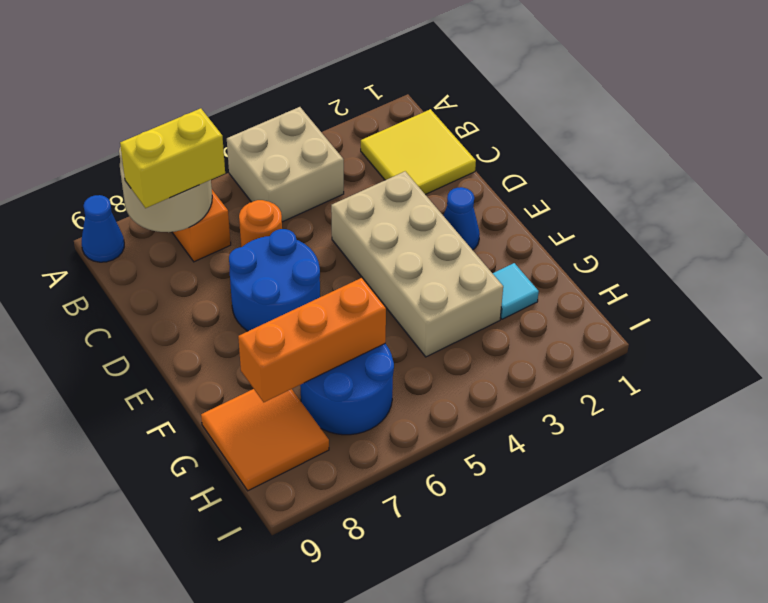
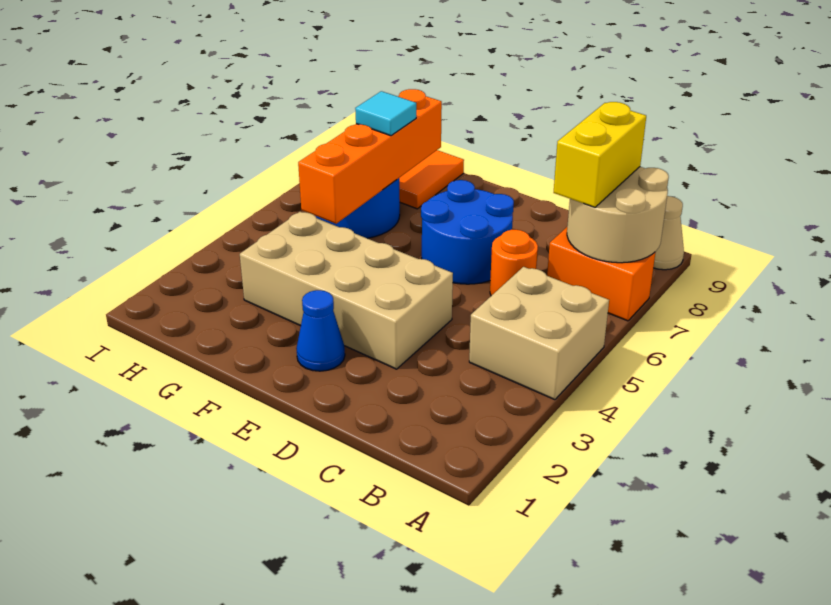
blue cone A9 level 1 -> tan cone A9 level 1
yellow tile B1:C2 level 1 -> none
cyan tile G2 level 1 -> cyan tile G7 level 3
orange brick G6:G8 level 2 -> orange brick G5:G8 level 2

